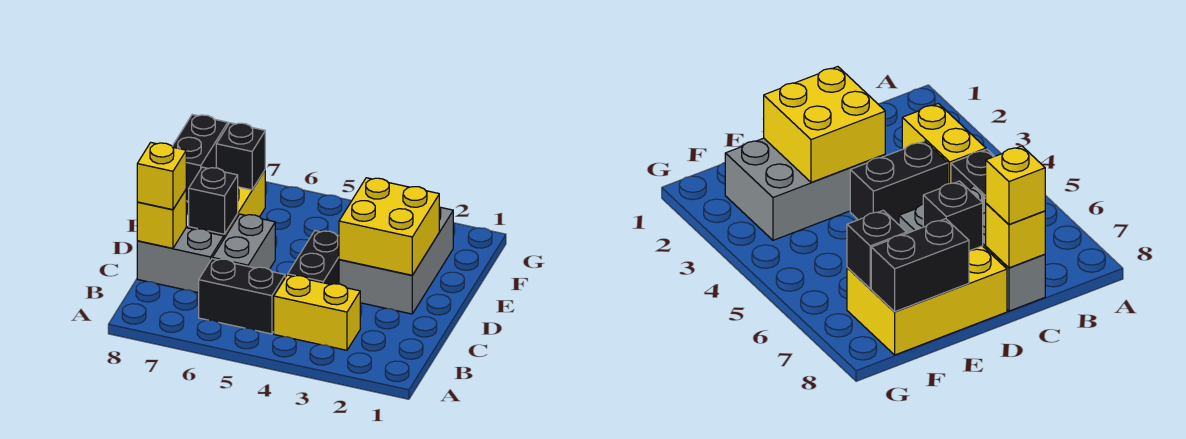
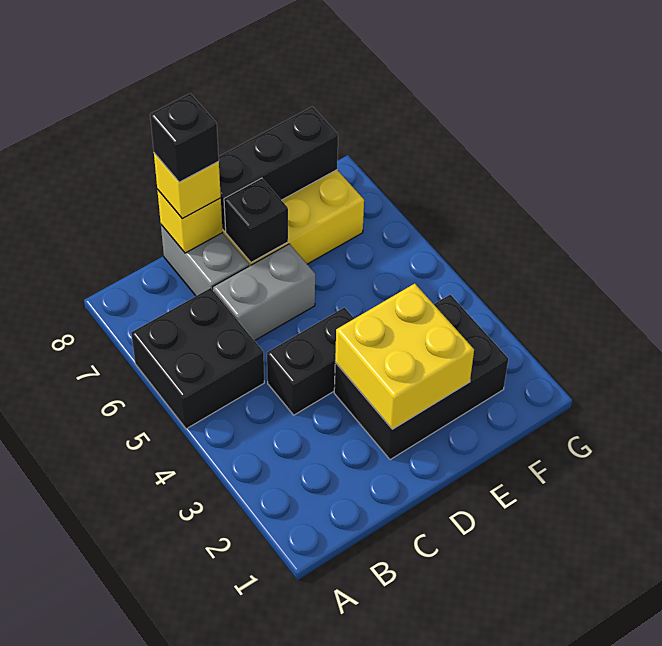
yellow brick B3:B4 level 1 -> none
black brick B5:B6 level 1 -> black brick A5:B6 level 1
grey brick D2:F3 level 1 -> black brick D2:F3 level 1
black brick E8:F8 level 2 -> black brick D8:F8 level 2
black brick F7 level 2 -> black brick C8 level 4

